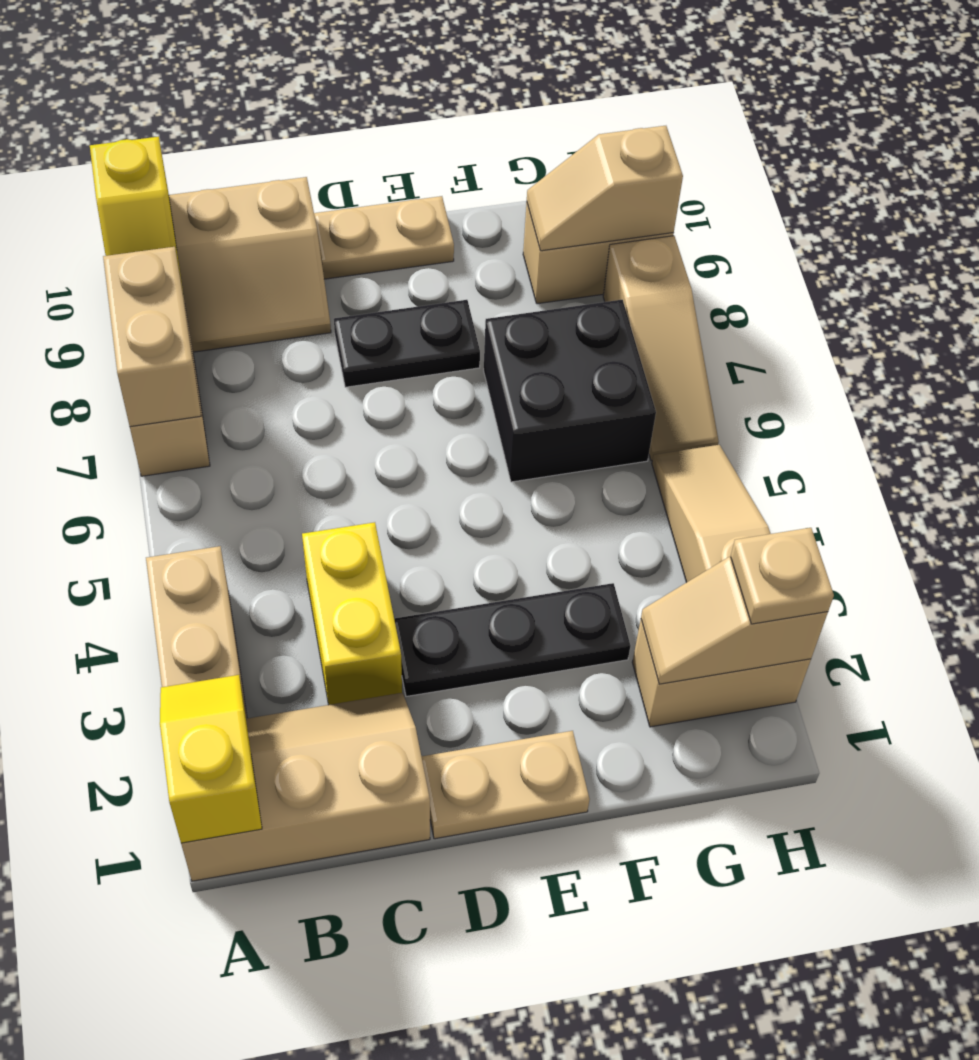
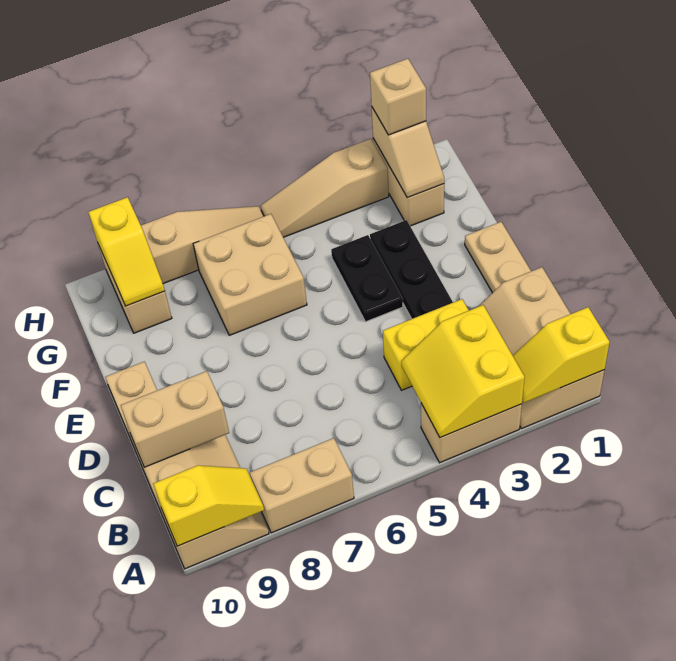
none -> yellow slope A3:B4 level 2 top 3
tan brick A7:A8 level 2 -> tan brick C9:C10 level 2
black plate D8:E8 level 1 -> black plate E4:F4 level 1
black brick F6:G7 level 1 -> tan brick F6:G7 level 1
tan slope G9:H9 level 2 top H -> yellow slope G9:H9 level 2 top H
tan plate H2 level 3 -> tan brick H2 level 3

